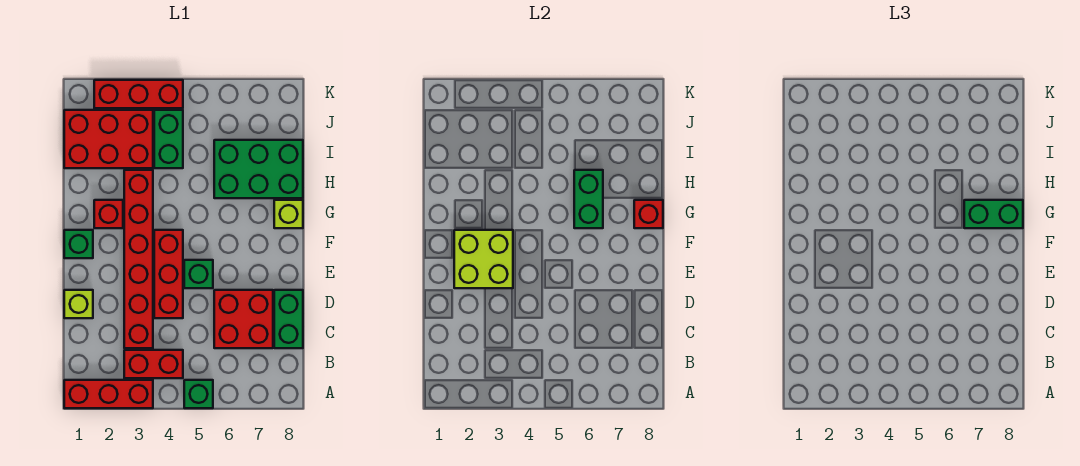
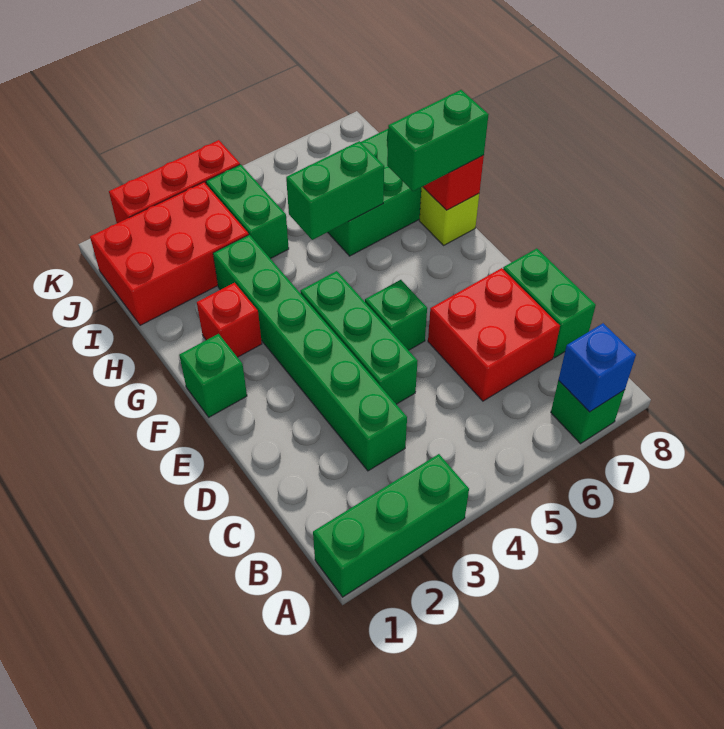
red brick A1:A3 level 1 -> green brick A1:A3 level 1
green brick A5 level 1 -> green brick A7 level 1
none -> blue brick A7 level 2
red brick B3:B4 level 1 -> none
red brick C3:H3 level 1 -> green brick C3:H3 level 1
lime brick D1 level 1 -> none
red brick D4:F4 level 1 -> green brick D4:F4 level 1
lime brick E2:F3 level 2 -> none
green brick G6:H6 level 2 -> green brick H5:H6 level 2

